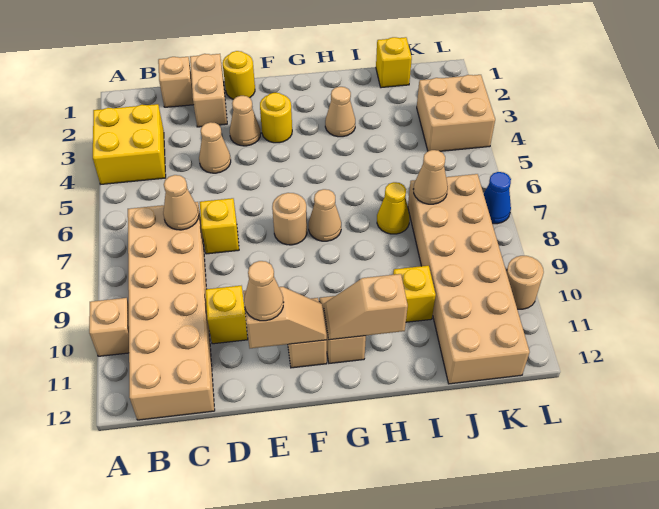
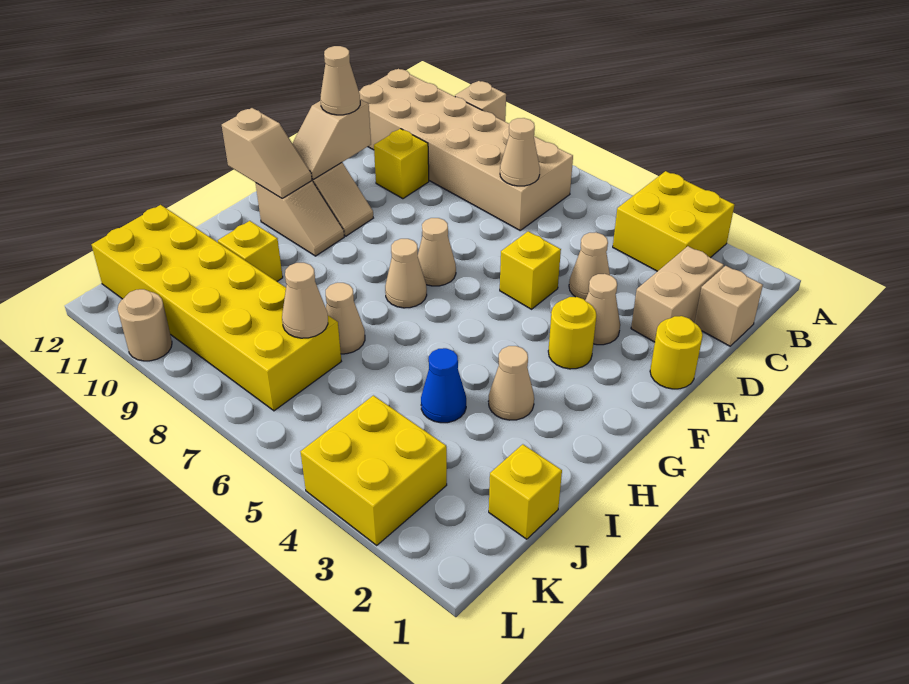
tan brick D1:D2 level 1 -> tan brick C2:D2 level 1
yellow brick D7 level 1 -> yellow brick E5 level 1
tan round brick F7 level 1 -> tan cone F7 level 1
tan slope G11:H11 level 2 top H -> tan slope G11:G12 level 2 top 12
yellow cone I7 level 1 -> tan cone I7 level 1
tan brick J7:K12 level 1 -> yellow brick J7:K12 level 1
tan brick K3:L4 level 1 -> yellow brick K3:L4 level 1
blue cone L7 level 1 -> blue cone I4 level 1

